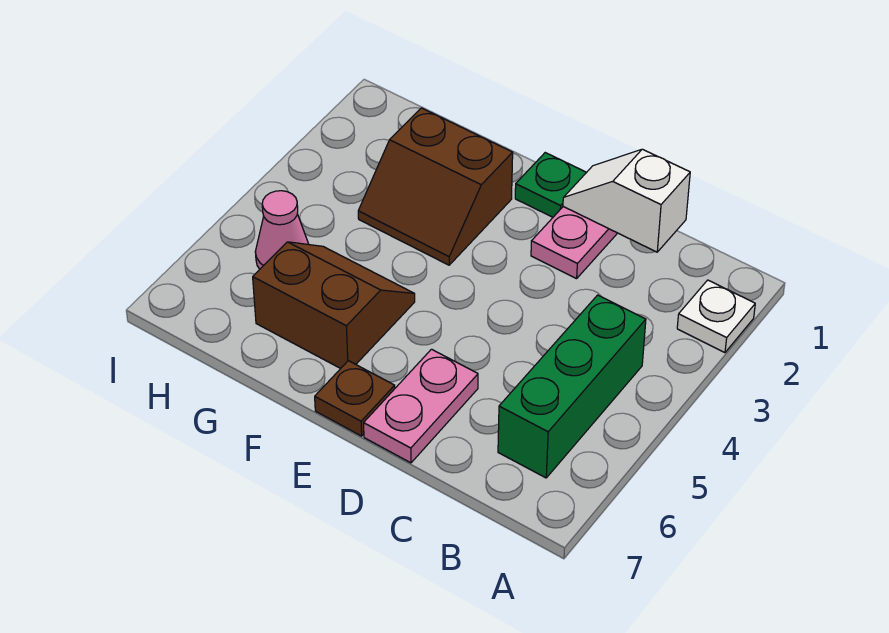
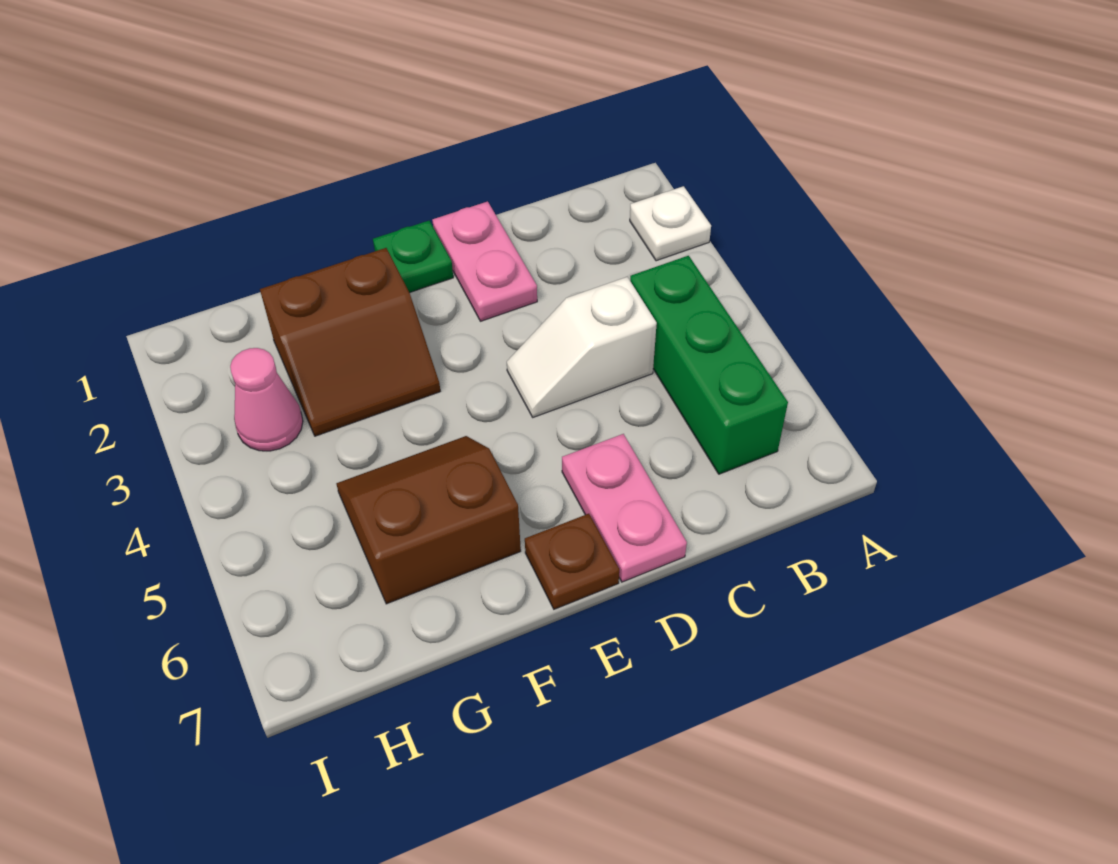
white slope C1:D1 level 2 top C -> white slope C4:D4 level 1 top C
pink cone H5 level 1 -> pink cone H3 level 1

